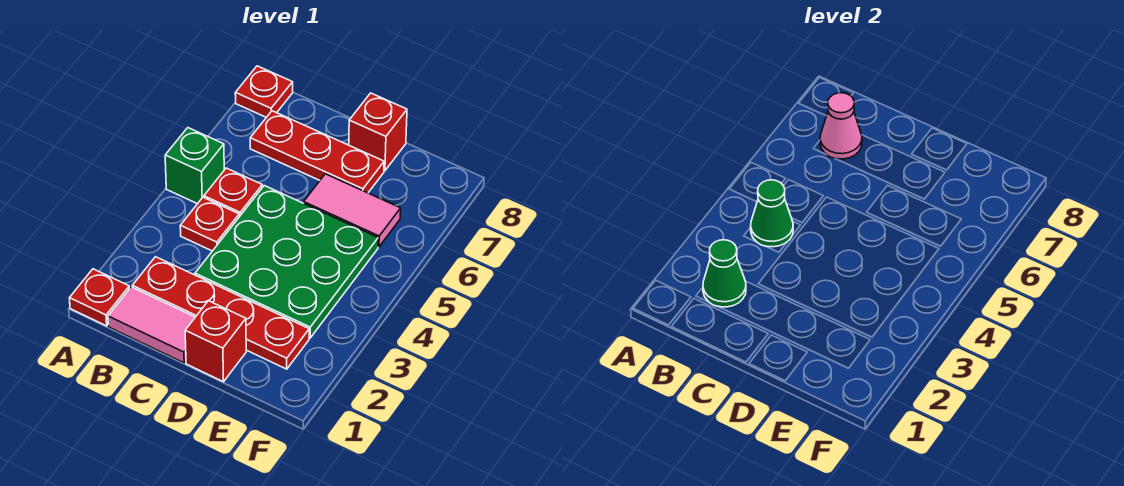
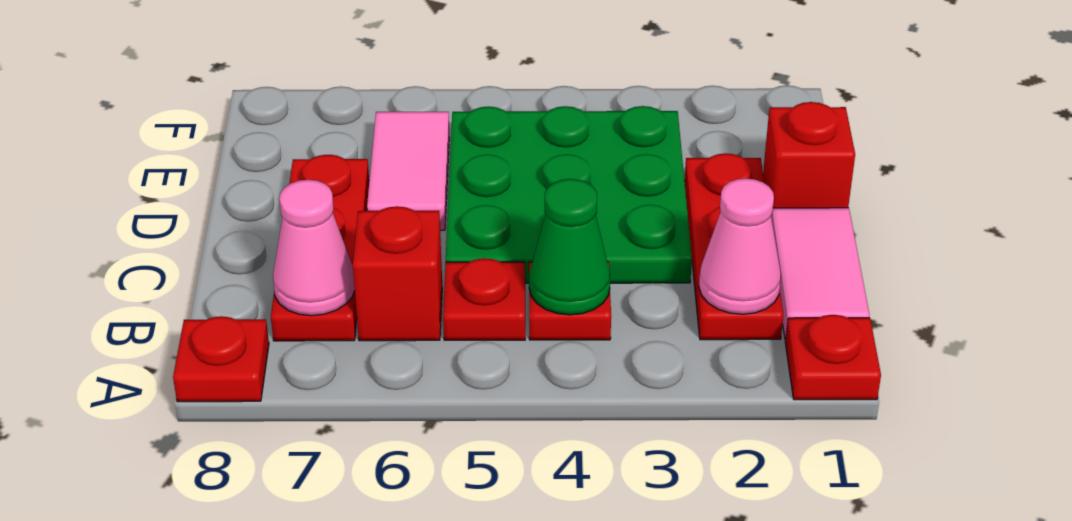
green brick A5 level 1 -> none
red plate B2:E2 level 1 -> red plate B2:D2 level 1
green cone B2 level 2 -> pink cone B2 level 2
red brick D8 level 1 -> red brick B6 level 1

